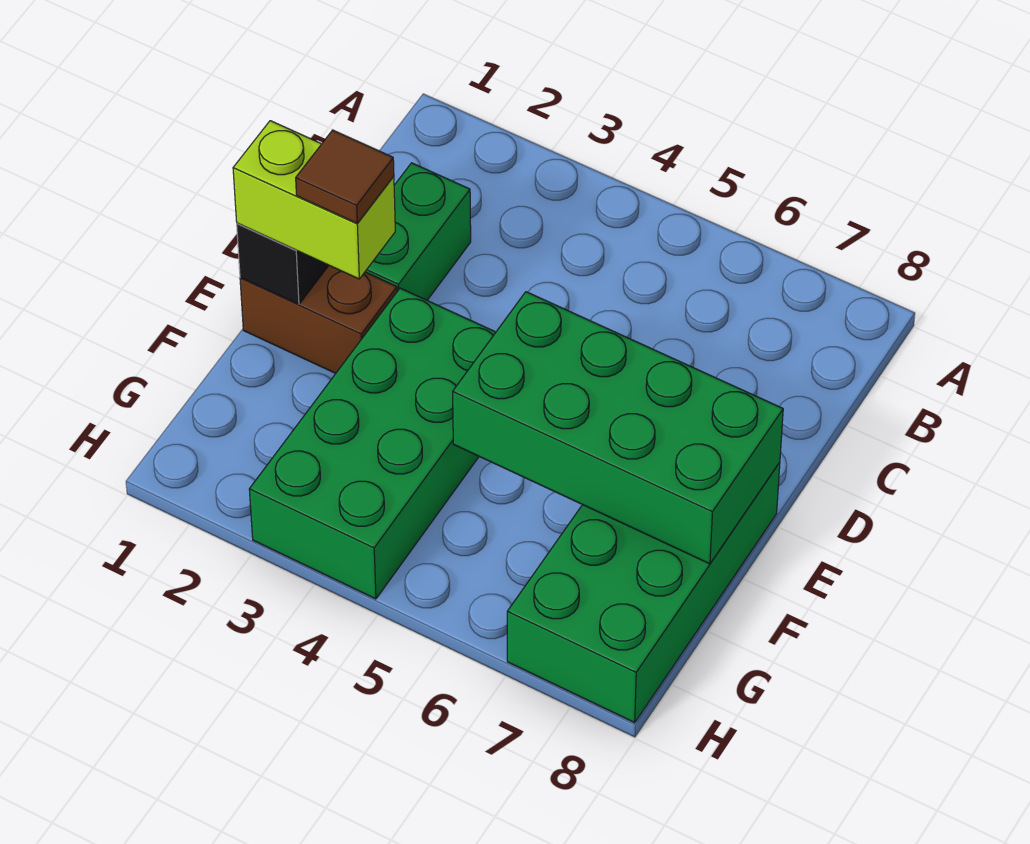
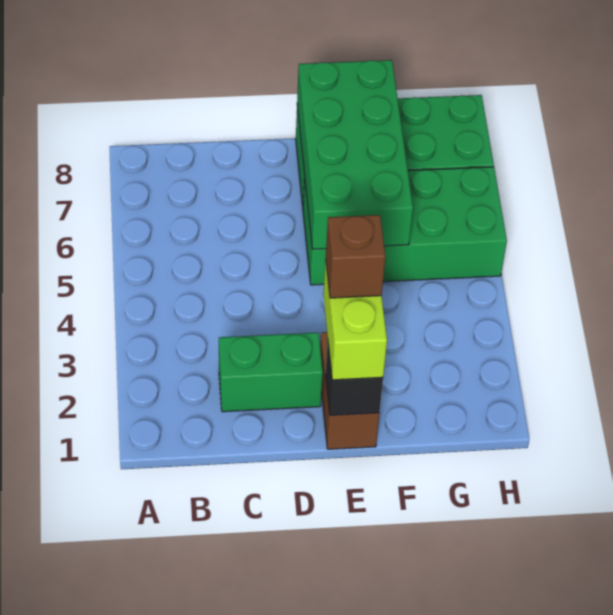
brown tile E2 level 4 -> brown brick E2 level 4
green brick E3:H4 level 1 -> green brick E5:H6 level 1

